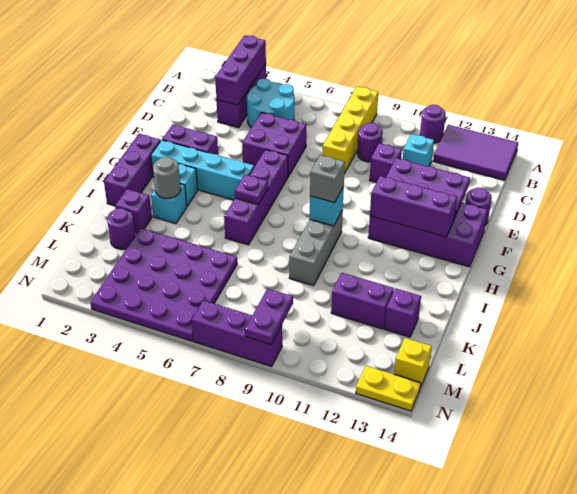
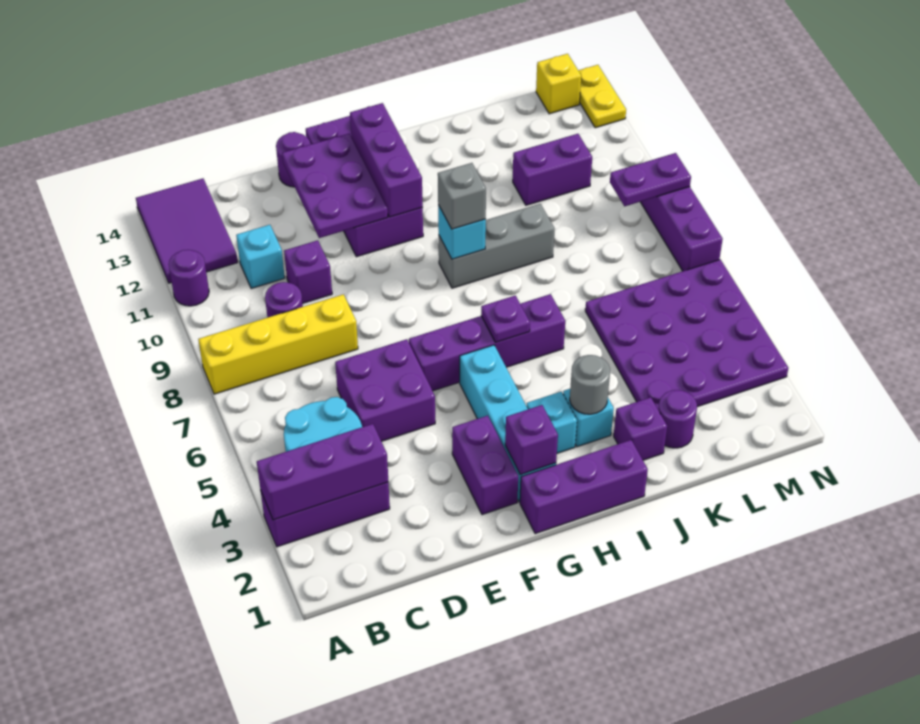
purple brick K11:K12 level 1 -> purple brick K11:L11 level 1
purple brick K13 level 1 -> purple brick G2 level 2

